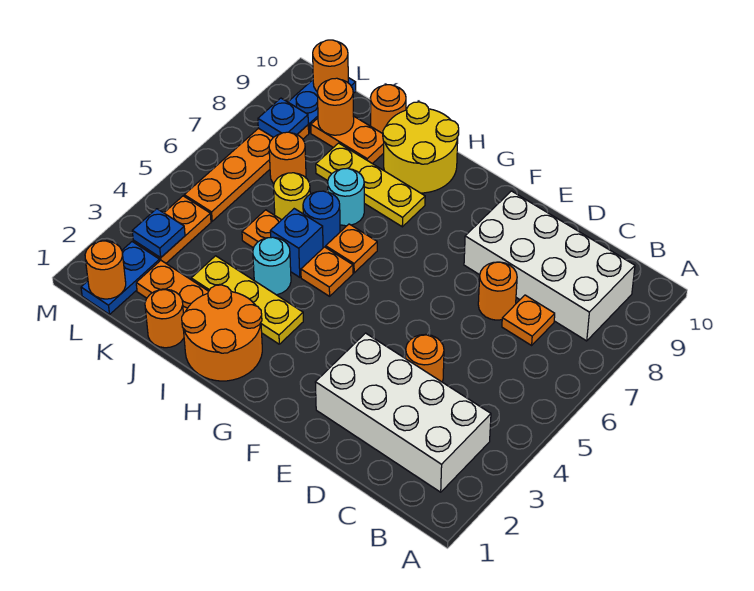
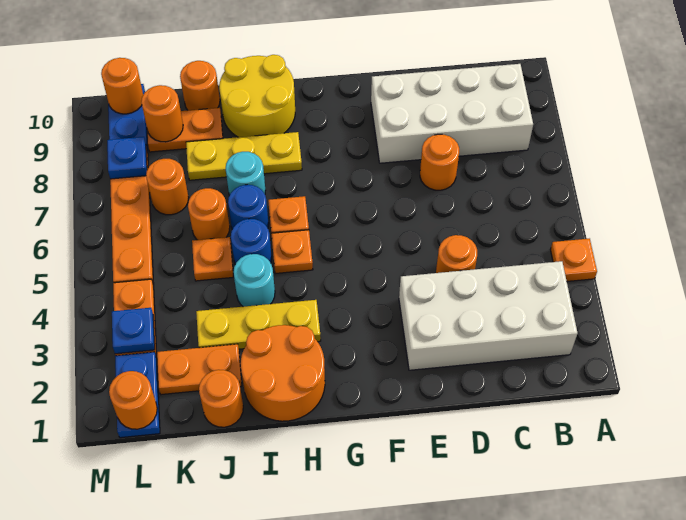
orange plate C7 level 1 -> orange plate A4 level 1
blue brick I5 level 1 -> blue round brick I5 level 1
yellow round brick J6 level 1 -> orange round brick J6 level 1

